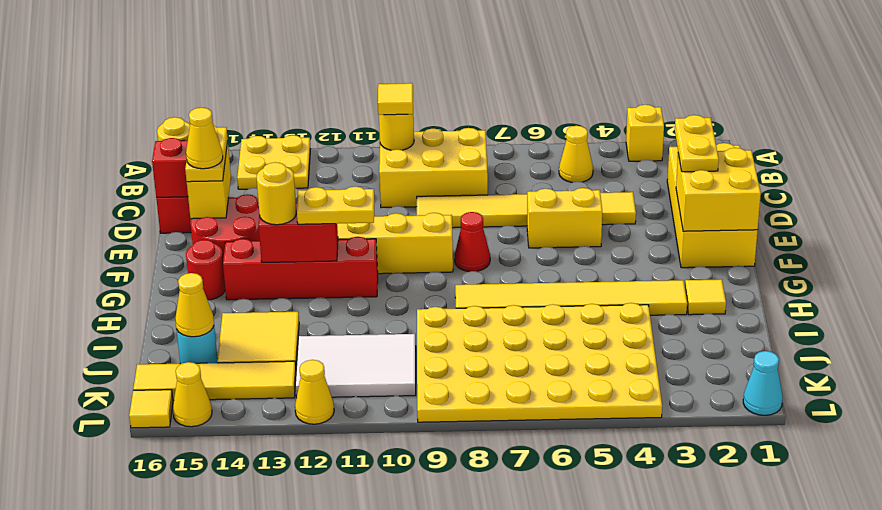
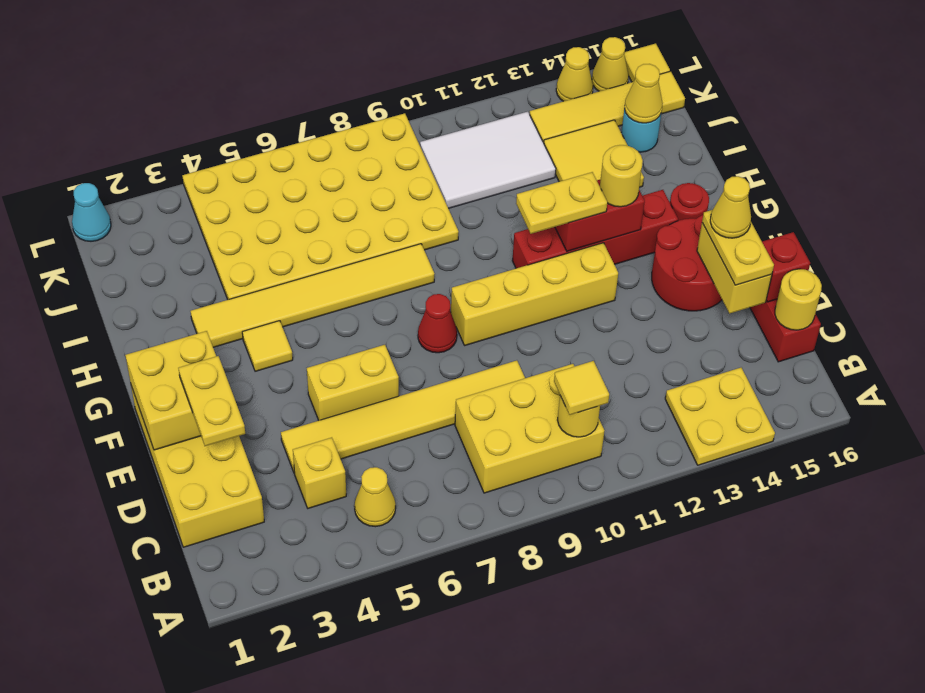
yellow brick A3 level 1 -> yellow brick C4 level 1
yellow tile H2 level 1 -> yellow tile G4 level 1
yellow cone L12 level 1 -> yellow cone L14 level 1

